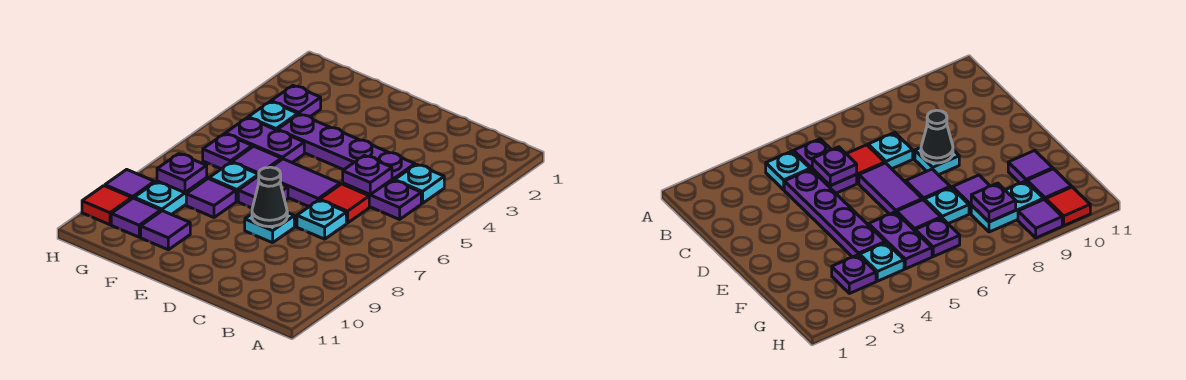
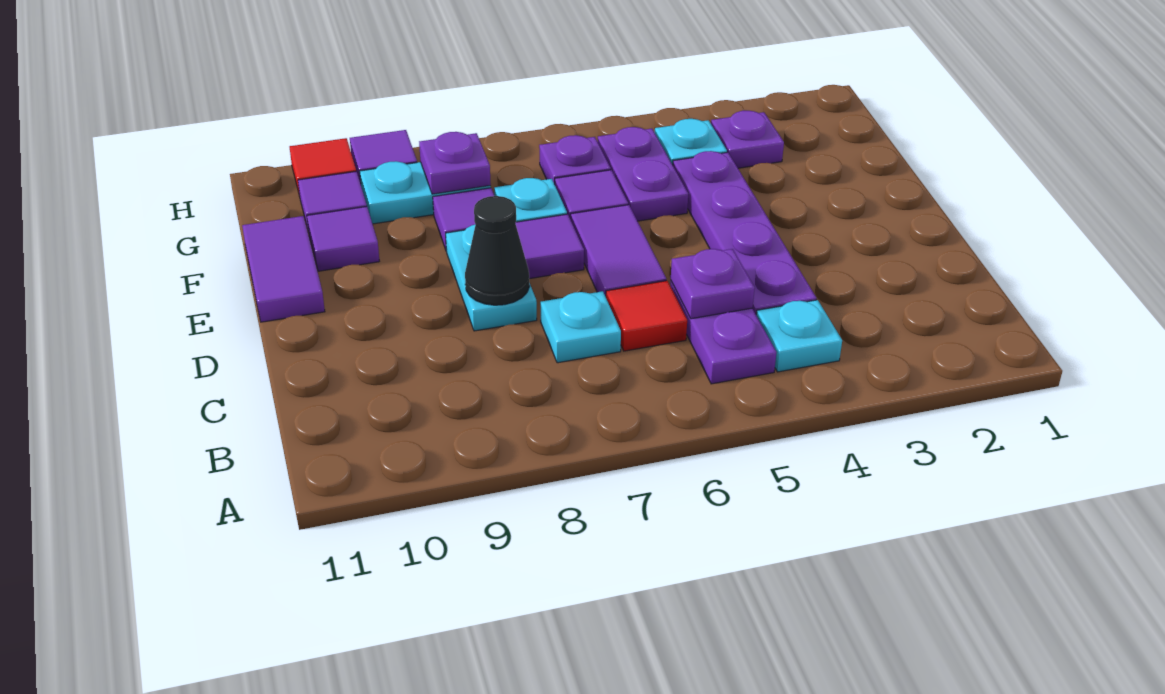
cyan plate D8 level 1 -> cyan plate D8:E8 level 1
none -> purple tile E11:F11 level 1

